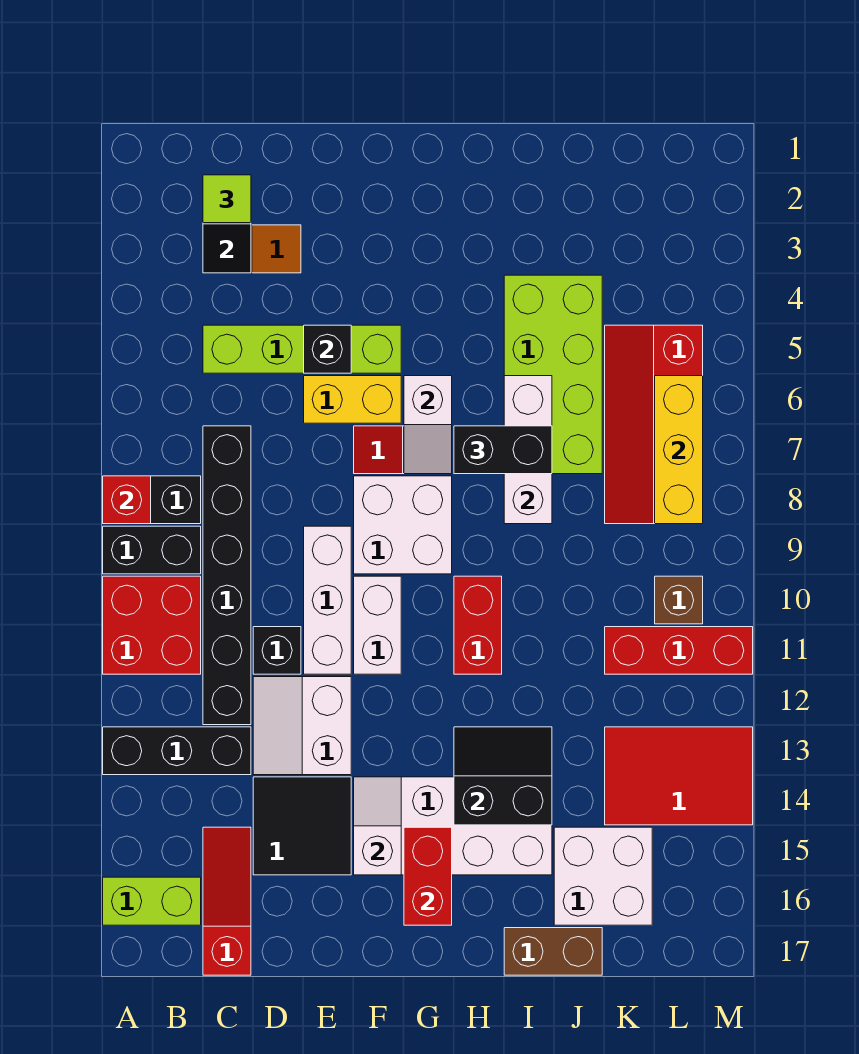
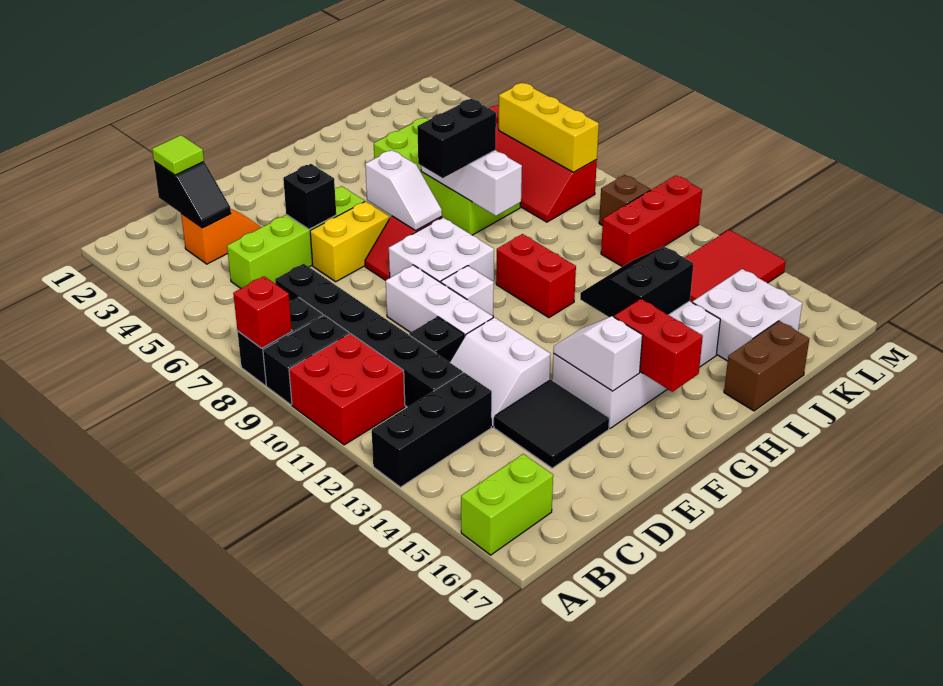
red slope C15:C17 level 1 top 17 -> none
white brick F10:F11 level 1 -> white brick F10 level 1

